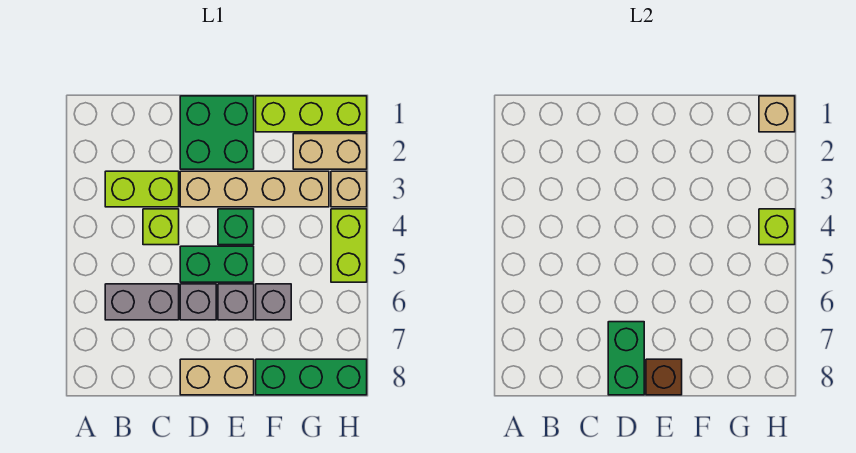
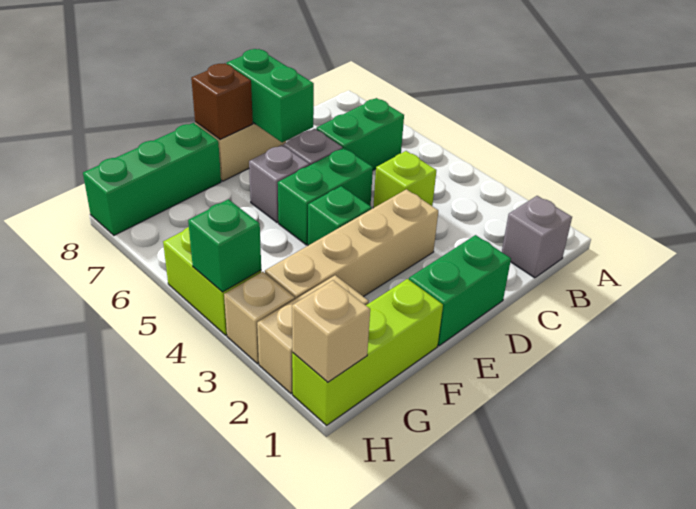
lime brick B3:C3 level 1 -> none
grey brick B6:C6 level 1 -> green brick B6:C6 level 1
green brick D1:E2 level 1 -> green brick D1:E1 level 1
grey brick F6 level 1 -> grey brick B1 level 1
lime brick H4 level 2 -> green brick H4 level 2

